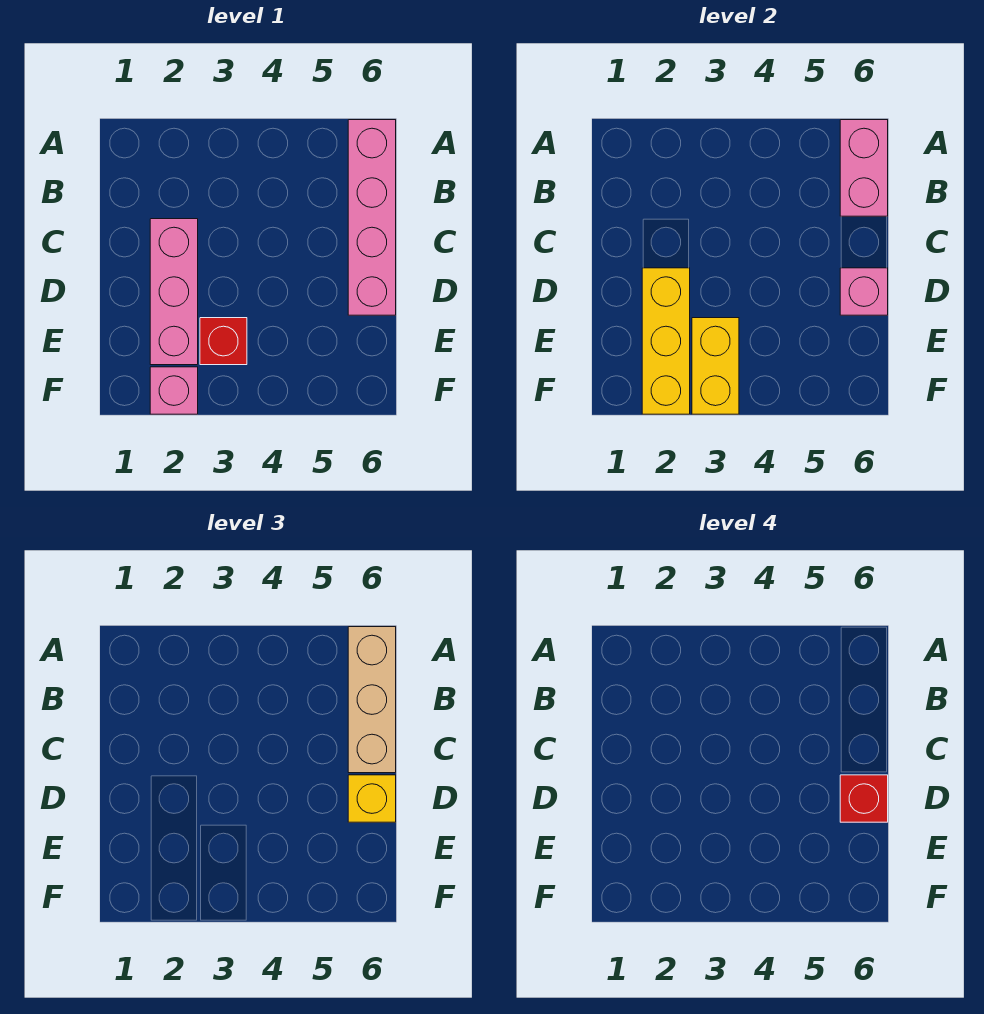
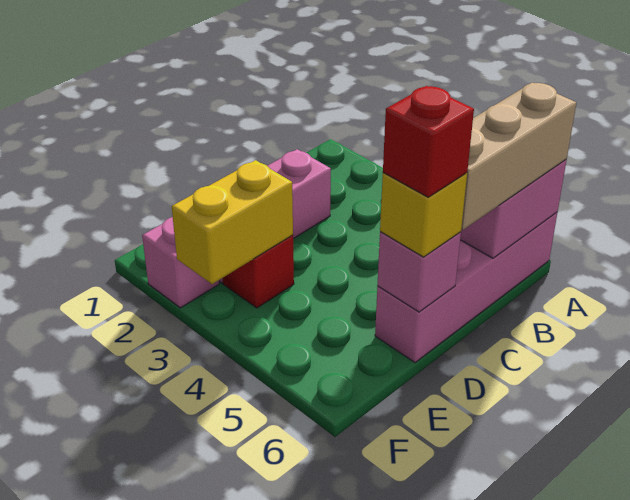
yellow brick D2:F2 level 2 -> none

